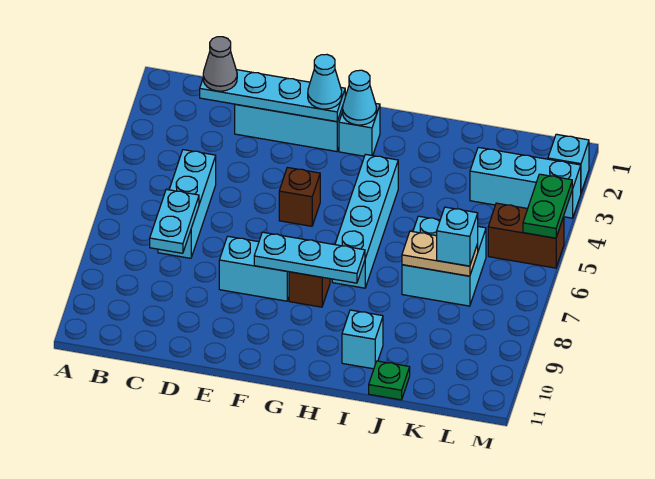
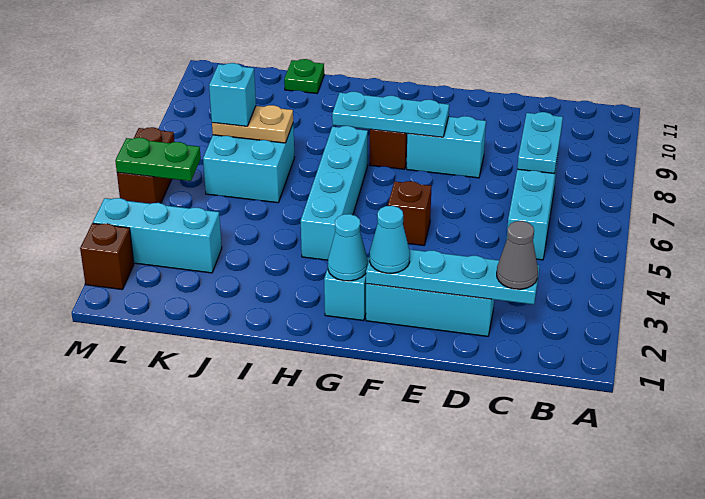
cyan brick I10 level 1 -> none
brown brick L5:M5 level 1 -> brown brick M5:M6 level 1
cyan brick M2 level 1 -> brown brick M2 level 1
green plate M4:M5 level 2 -> green plate L5:M5 level 2

